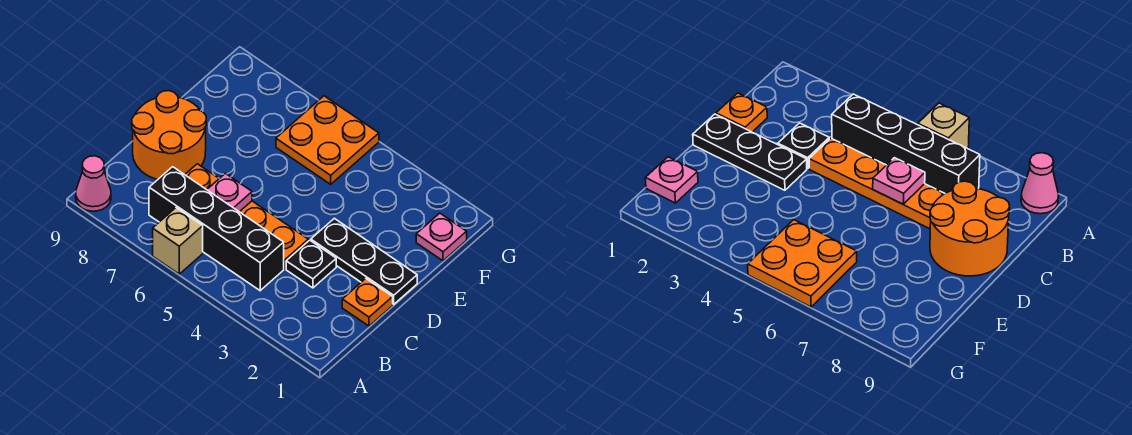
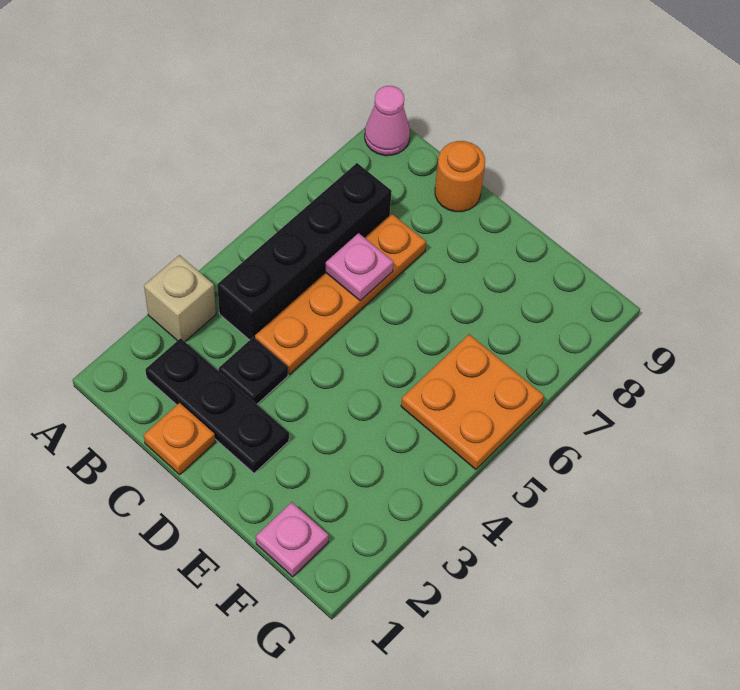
tan brick A6 level 1 -> tan brick A3 level 1
orange round brick C8:D9 level 1 -> orange round brick C9 level 1
black plate D1:D3 level 1 -> black plate B2:D2 level 1

